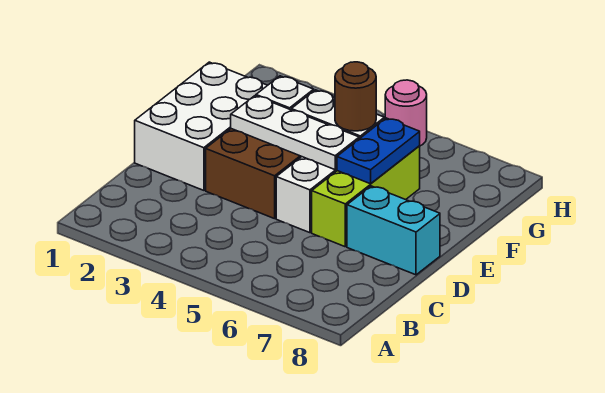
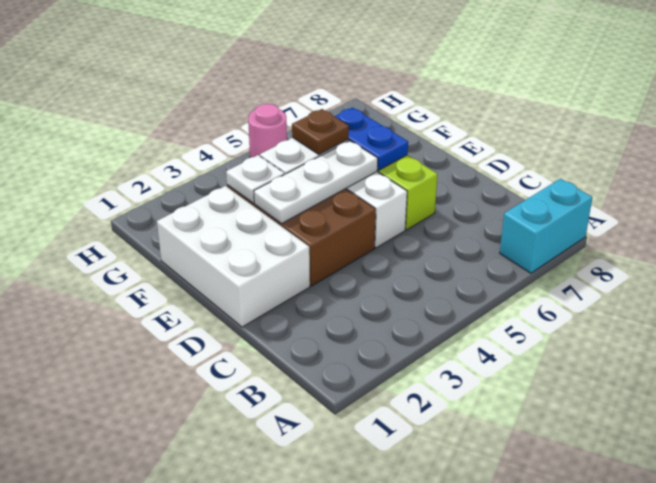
cyan brick D7:D8 level 1 -> cyan brick A7:A8 level 1
brown round brick F5 level 3 -> brown plate F5 level 3

